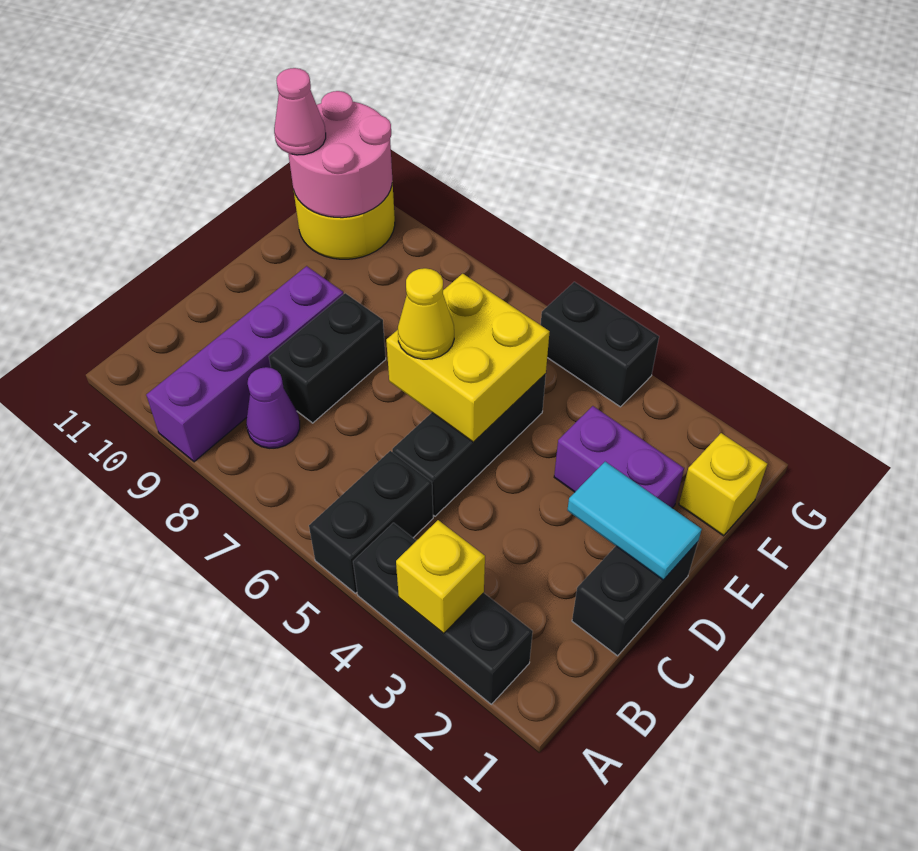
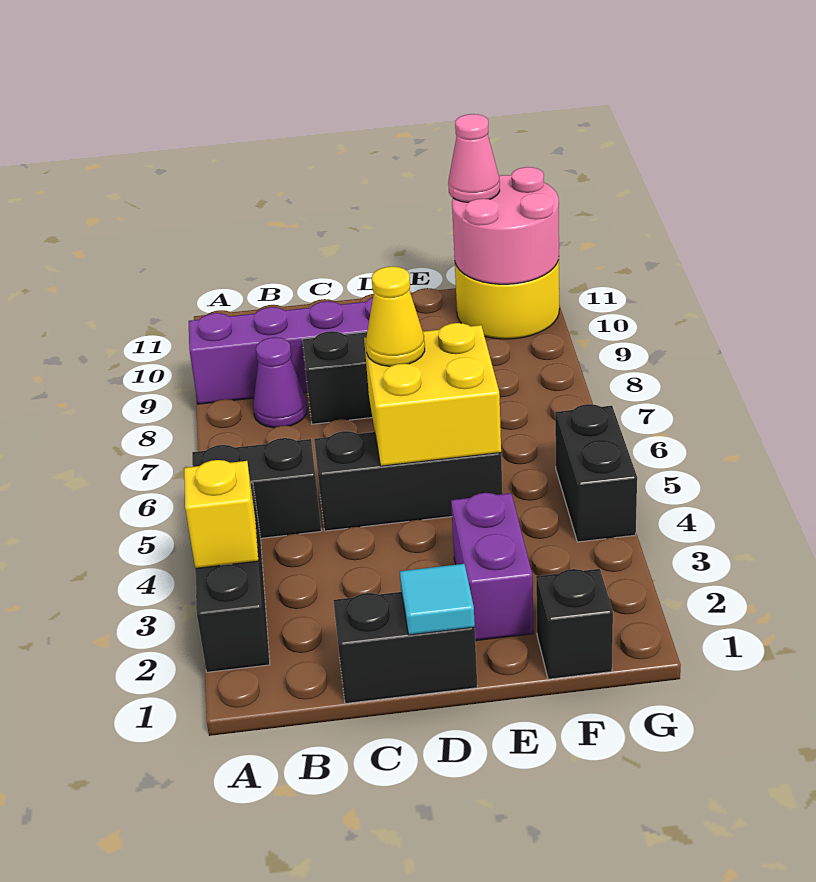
cyan tile D1:D2 level 2 -> cyan tile D1 level 2
yellow brick F1 level 1 -> black brick F1 level 1

